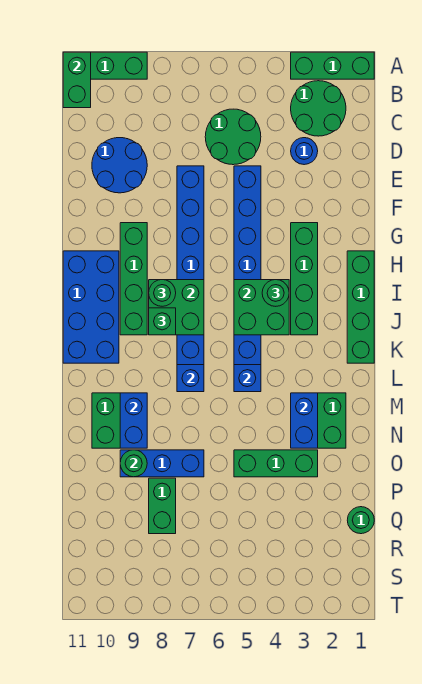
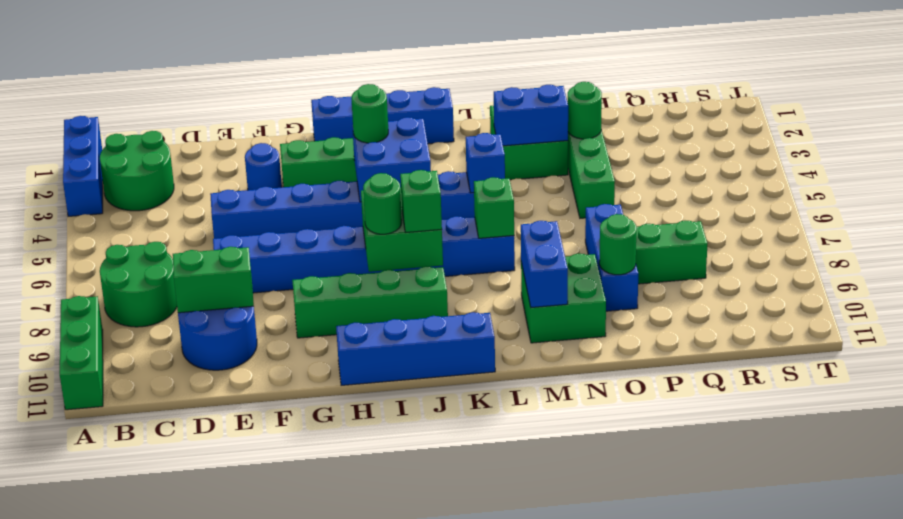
green brick A1:A3 level 1 -> blue brick A1:A3 level 1
green brick A11:B11 level 2 -> green brick D9:E9 level 2
green round brick C5:D6 level 1 -> green round brick B7:C8 level 1
blue round brick D3 level 1 -> blue round brick F3 level 1
green brick H1:K1 level 1 -> blue brick H1:K1 level 1
blue brick H10:K11 level 1 -> blue brick H11:K11 level 1
green brick I4:J5 level 2 -> blue brick I4:J5 level 2
blue brick L7 level 2 -> green brick L7 level 2
blue brick M9:N9 level 2 -> blue brick M9:M10 level 2
green round brick Q1 level 1 -> green round brick O3 level 2

